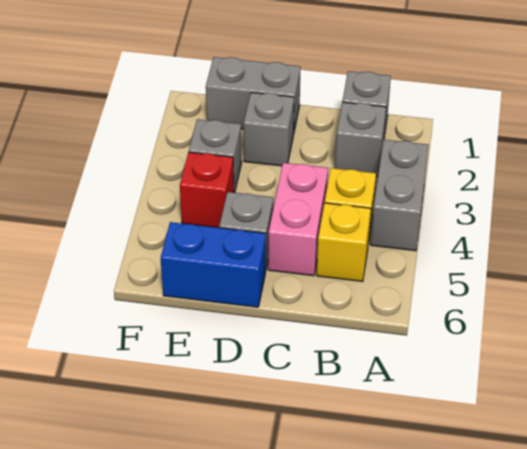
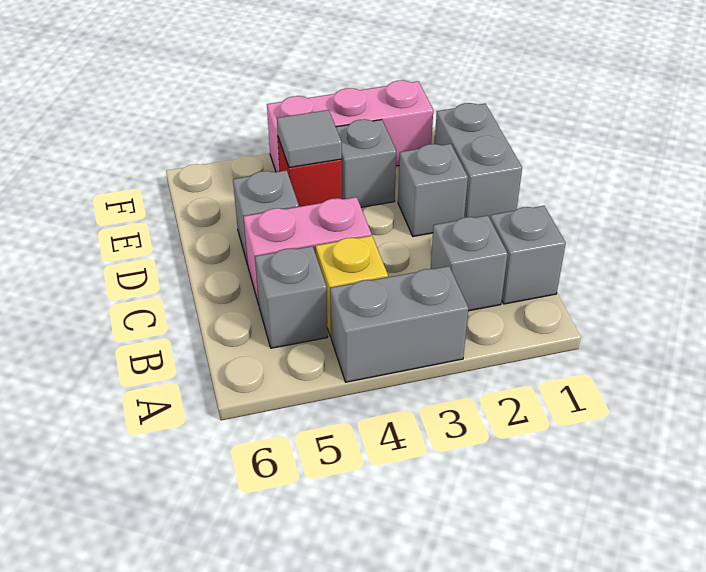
yellow brick B5 level 1 -> grey brick B5 level 1
blue brick D6:E6 level 1 -> none
none -> grey tile E4 level 2
none -> pink brick F2:F4 level 1

